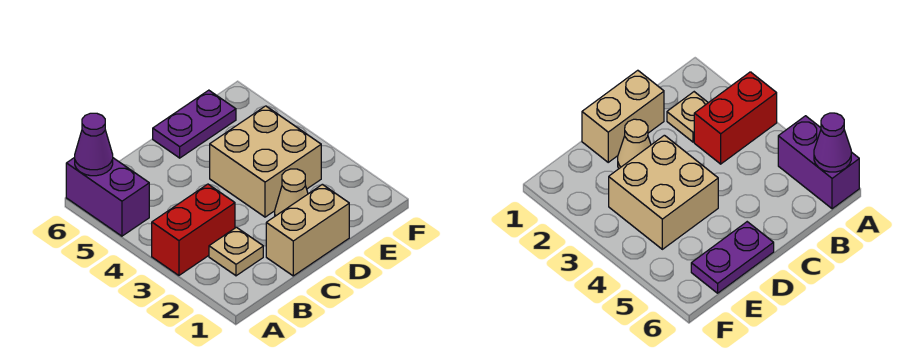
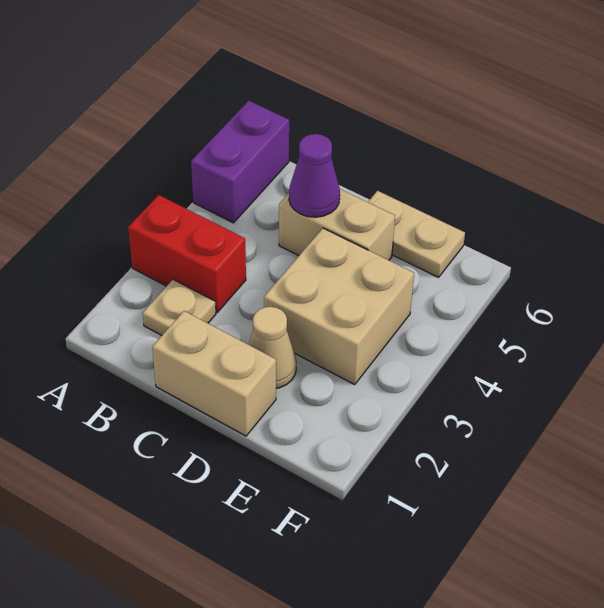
purple cone A6 level 2 -> purple cone C5 level 2
none -> tan brick C5:D5 level 1
purple plate D6:E6 level 1 -> tan plate D6:E6 level 1

